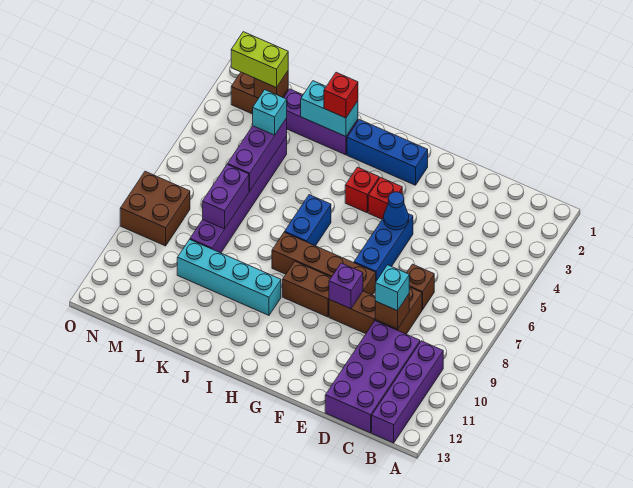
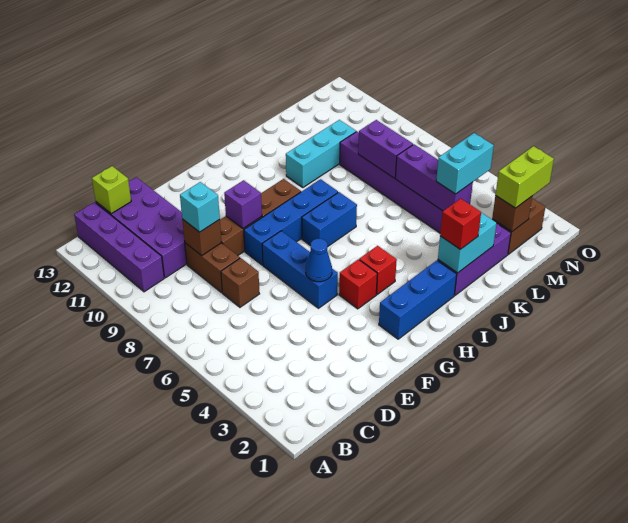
none -> lime brick C13 level 2
brown brick F8:I8 level 1 -> blue brick F8:I8 level 1
blue brick I6:I7 level 1 -> blue brick H7:I7 level 1
cyan brick I10:L10 level 1 -> cyan brick J10:L10 level 1
cyan brick L4 level 3 -> cyan brick L4:M4 level 3
brown brick N8:O9 level 1 -> none

